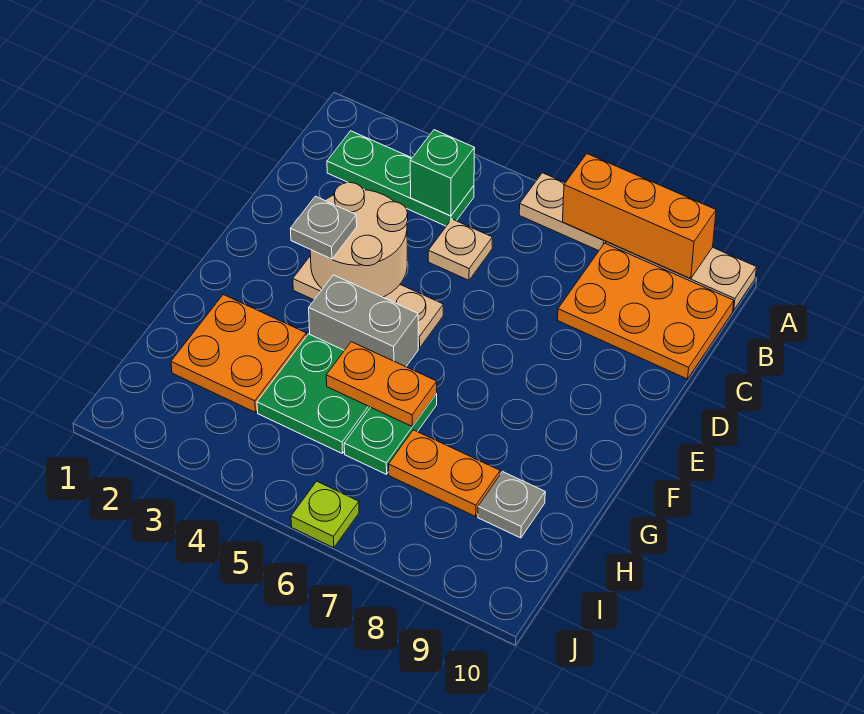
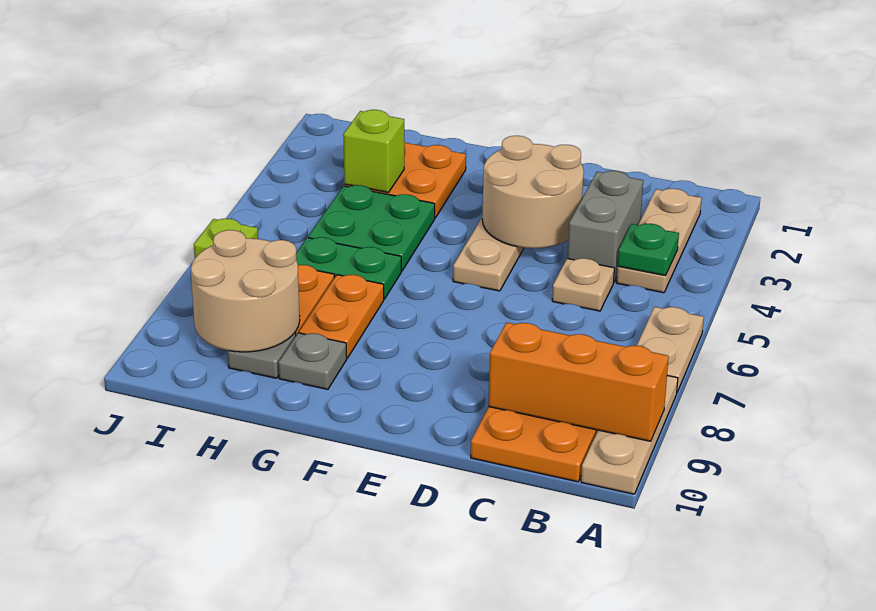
orange brick A7:A9 level 2 -> orange brick A9:C9 level 2
green plate B2:B4 level 1 -> tan plate B2:B4 level 1
green brick B4 level 2 -> green plate B4 level 2
grey plate E3 level 3 -> grey plate G9 level 1
grey brick F4:F5 level 1 -> grey brick C3:C4 level 1
orange plate G5:G6 level 2 -> orange plate G7:G8 level 1
none -> lime brick H3 level 2
none -> tan round brick H8:I9 level 2

